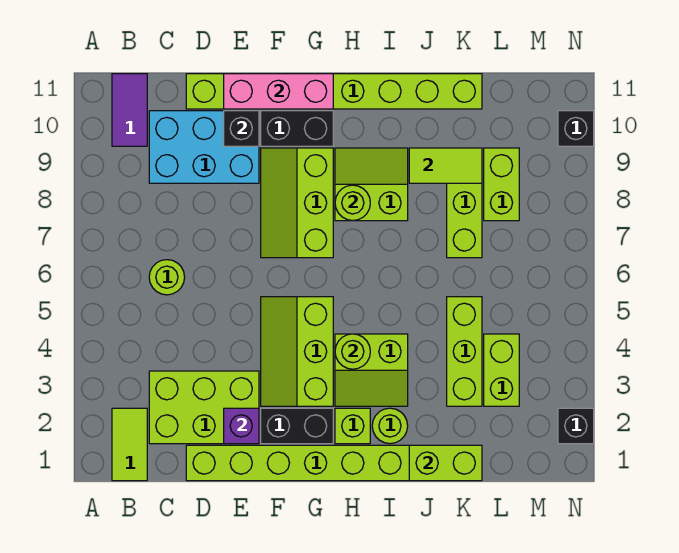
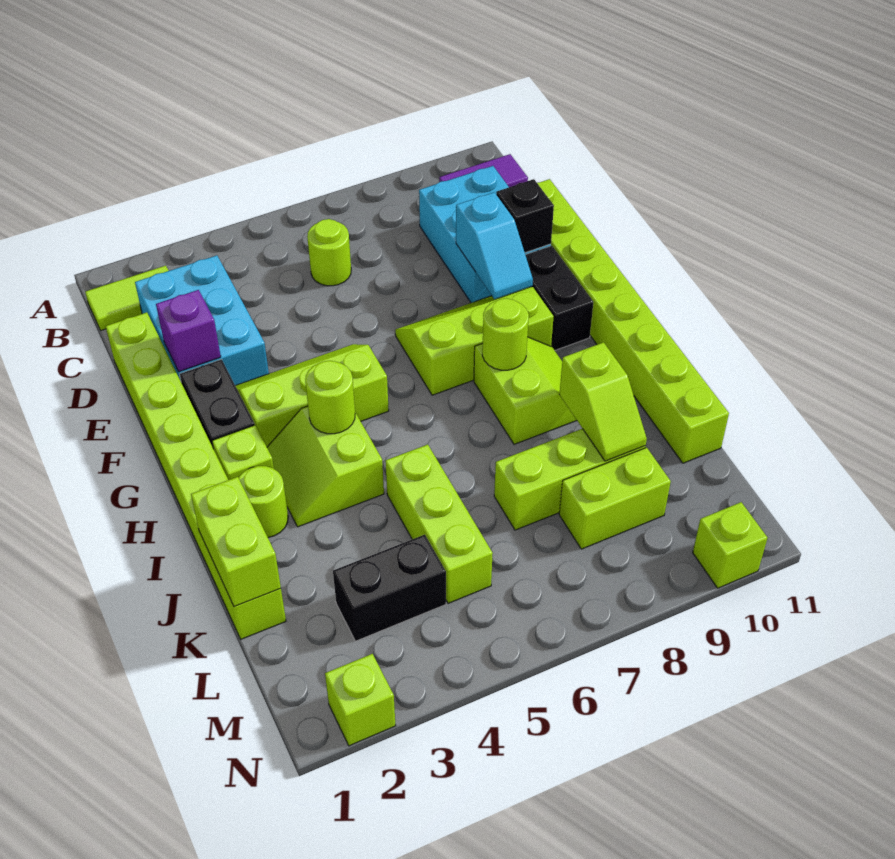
lime brick C2:E3 level 1 -> cyan brick C2:E3 level 1
none -> cyan slope E9:F9 level 2 top E
pink brick E11:G11 level 2 -> none
lime tile J9:K9 level 2 -> lime slope J9:K9 level 2 top J
lime brick K3:K5 level 1 -> lime brick J5:L5 level 1
lime brick L3:L4 level 1 -> black brick L3:L4 level 1
black brick N2 level 1 -> lime brick N2 level 1
black brick N10 level 1 -> lime brick N10 level 1

